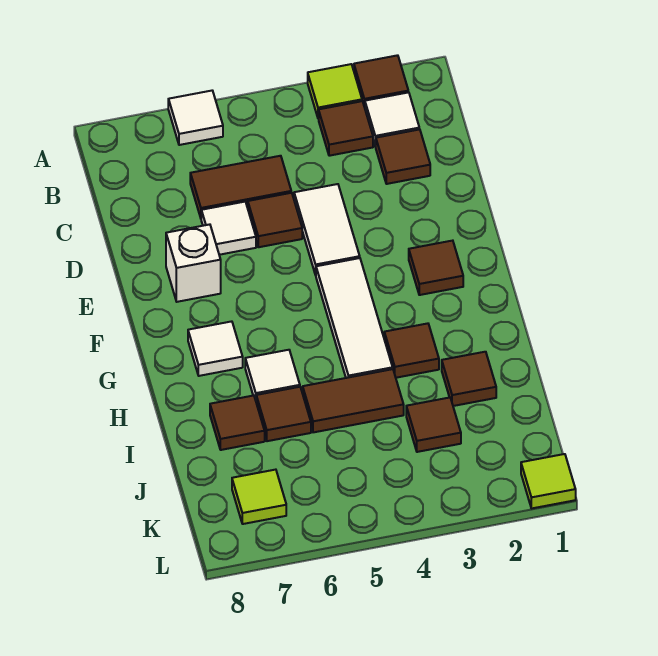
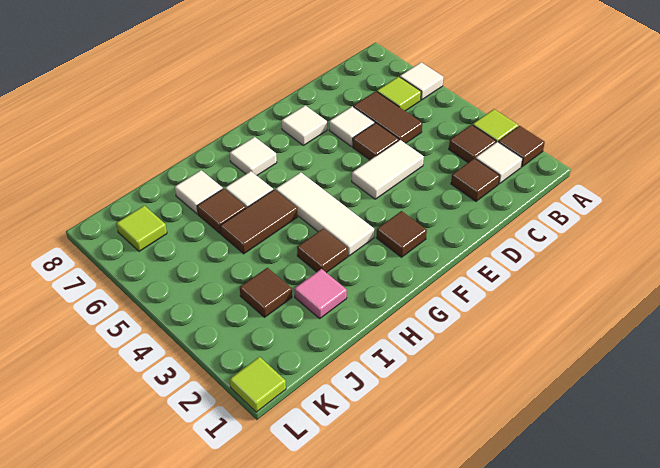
none -> lime tile B6 level 1
white brick E7 level 1 -> white tile E7 level 1
white tile F4:H4 level 1 -> white tile G3:G5 level 1
brown tile I2 level 1 -> pink tile I2 level 1
brown tile I4:I5 level 1 -> brown tile H5:I5 level 1
brown tile I7 level 1 -> white tile I7 level 1

